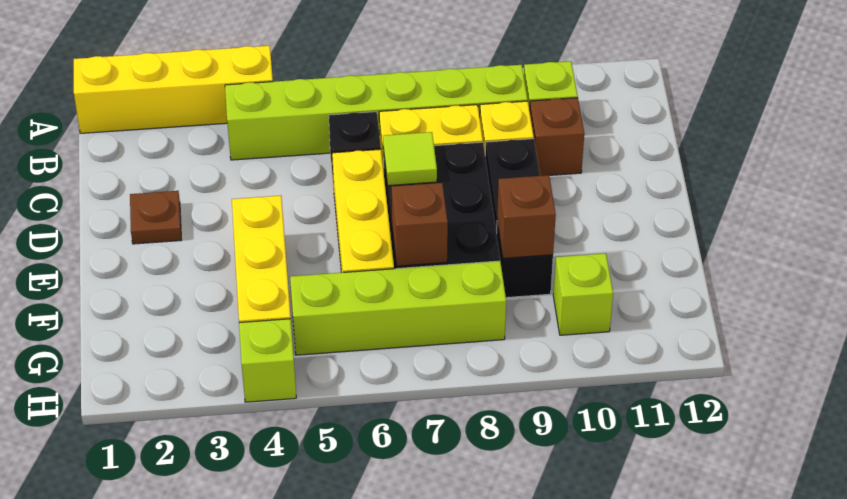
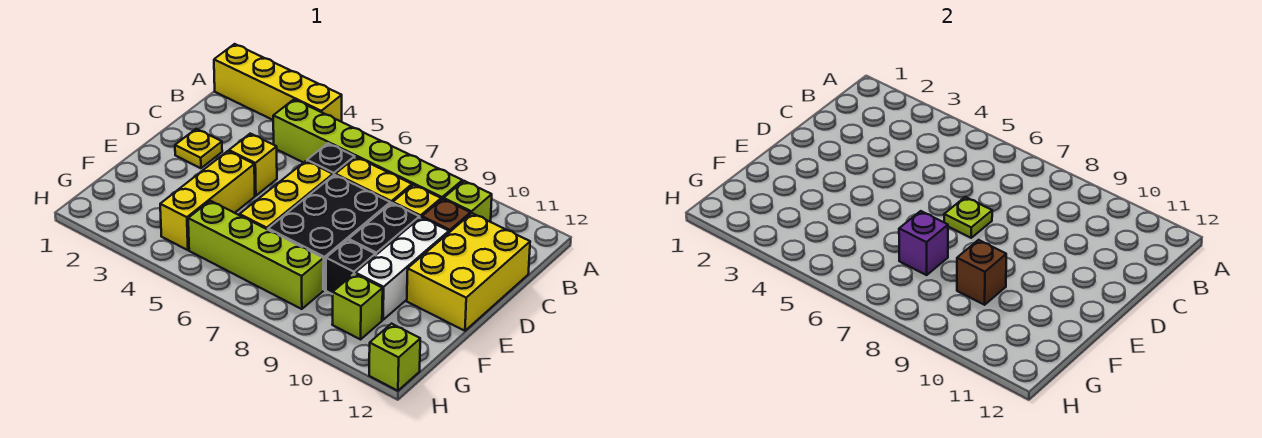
none -> yellow brick C11:E12 level 1
brown plate D2 level 1 -> yellow plate D2 level 1
none -> yellow brick D4 level 1
lime tile D7 level 2 -> lime plate D7 level 2
none -> white brick D10:F10 level 1
brown brick F7 level 2 -> purple brick F7 level 2
lime brick H4 level 1 -> lime brick H12 level 1

